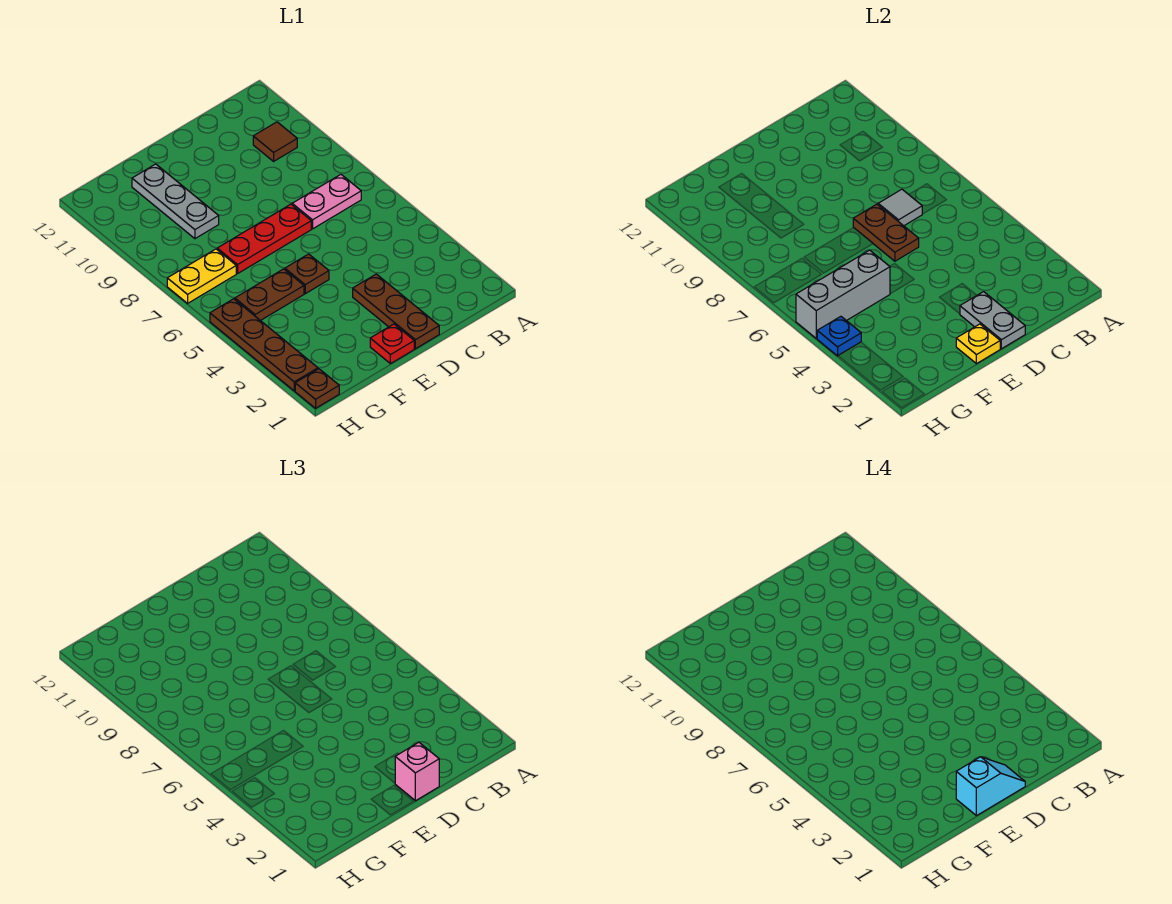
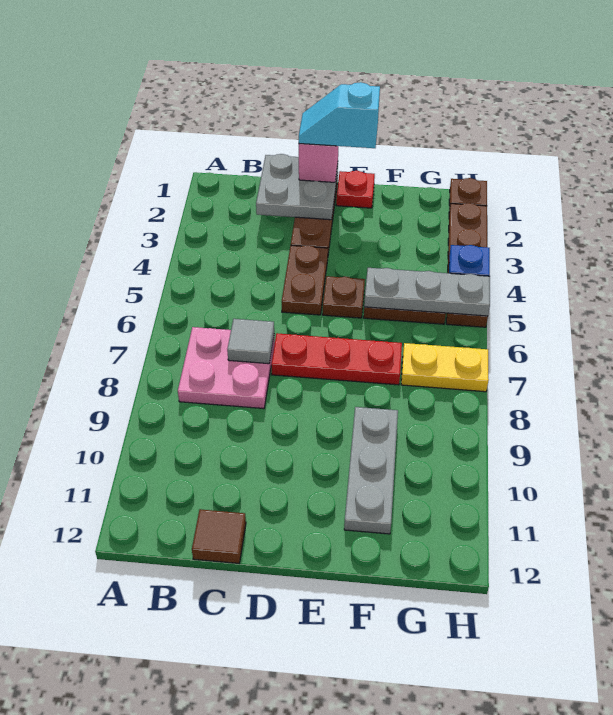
pink plate B7:C7 level 1 -> pink plate B7:C8 level 1
brown tile B10 level 1 -> brown tile C12 level 1
grey plate D1:D2 level 2 -> grey plate C1:D2 level 2
brown plate D6:D7 level 2 -> brown plate D4:D5 level 1
yellow plate E1 level 2 -> none
grey brick F5:H5 level 2 -> grey plate F5:H5 level 2

